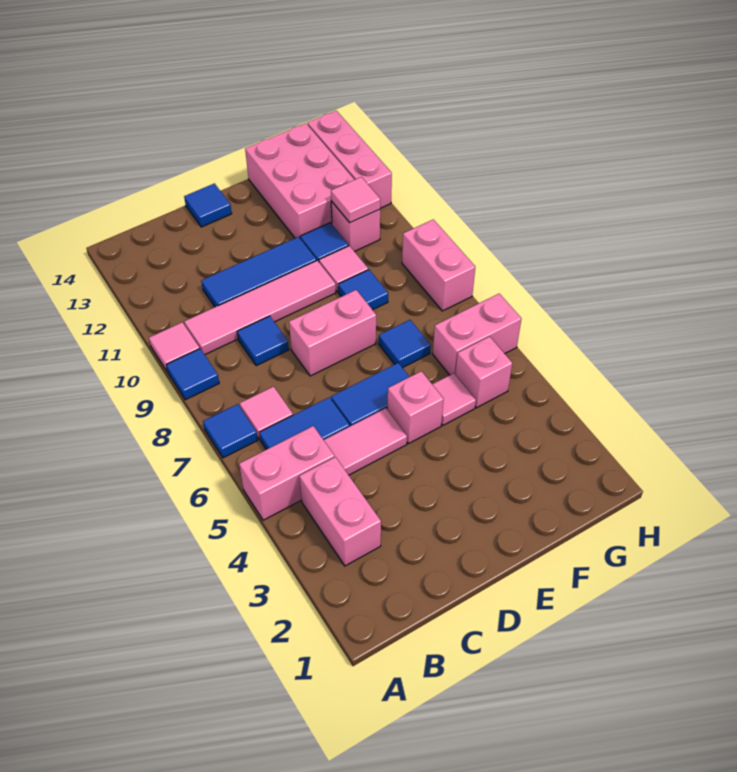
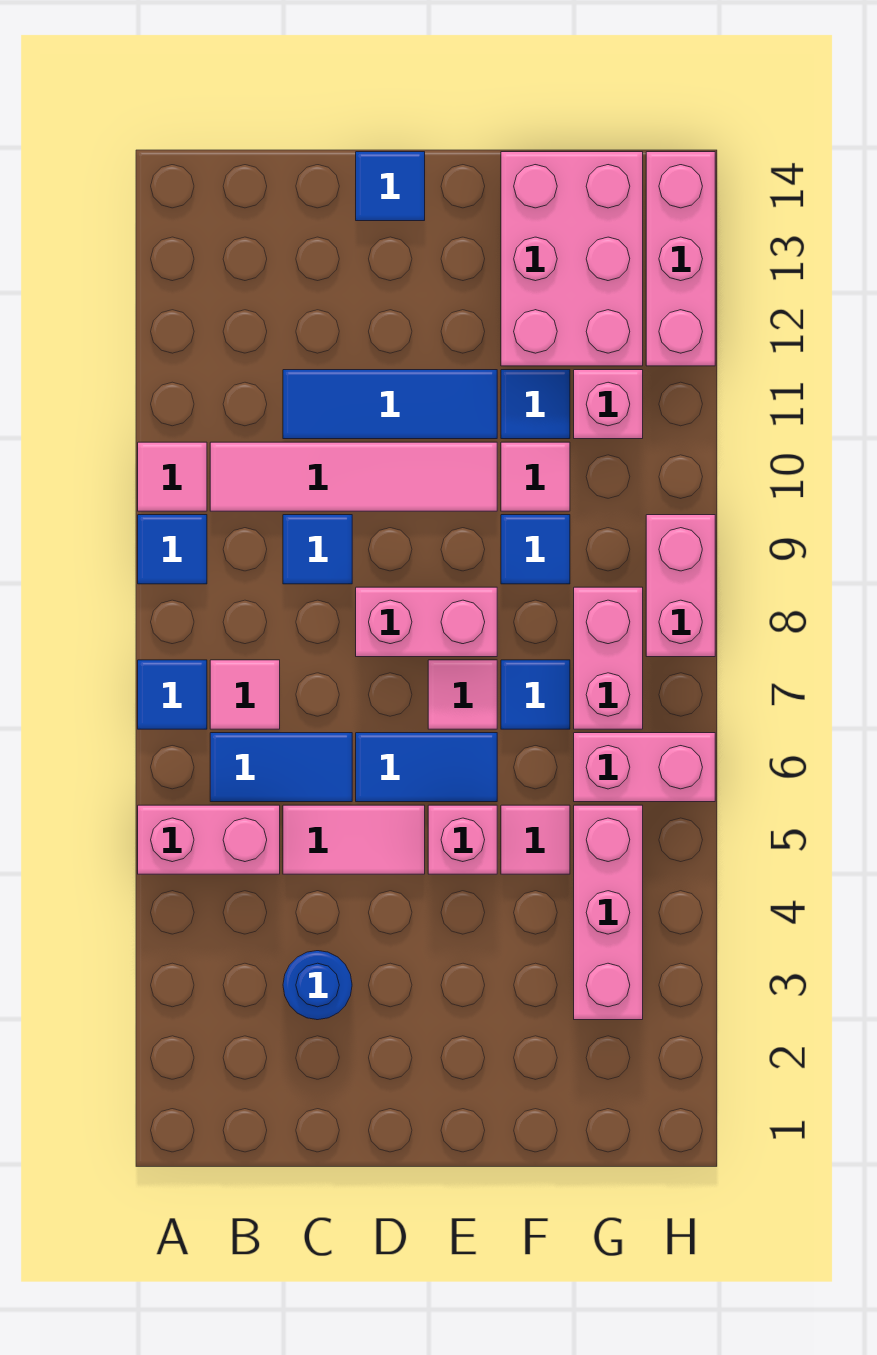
pink brick B3:B4 level 1 -> pink brick G7:G8 level 1
none -> blue round brick C3 level 1
pink brick G5 level 1 -> pink brick G3:G5 level 1
pink tile G11 level 2 -> pink tile E7 level 1

